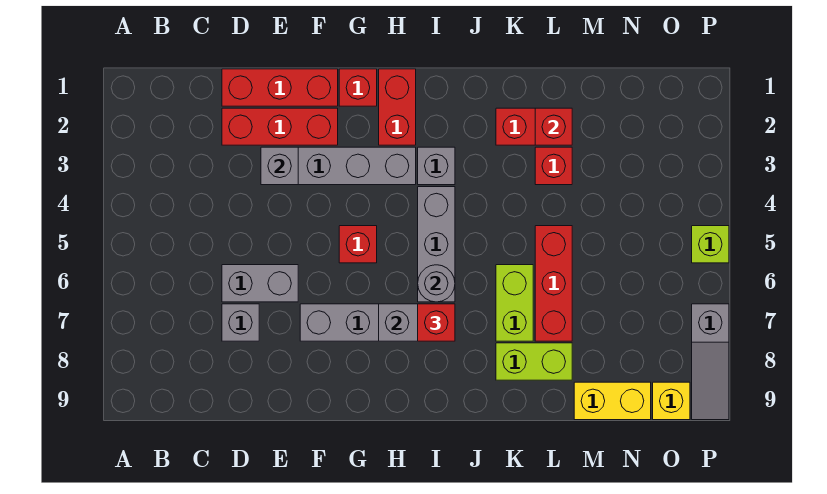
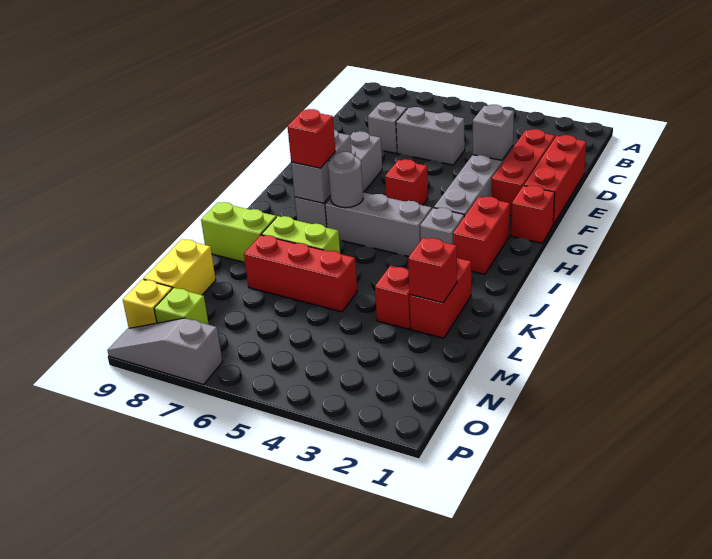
grey brick D6:E6 level 1 -> grey brick D5:D6 level 1
red brick H1:H2 level 1 -> red brick H2:I2 level 1
lime brick K8:L8 level 1 -> lime brick K8:K9 level 1
lime brick P5 level 1 -> lime brick O8 level 1

